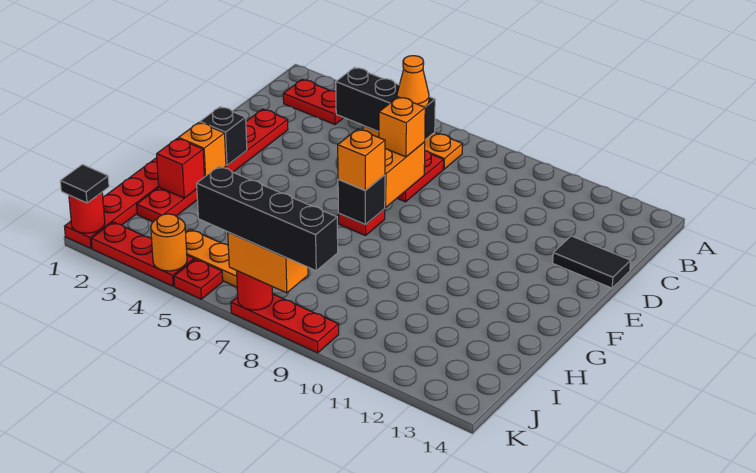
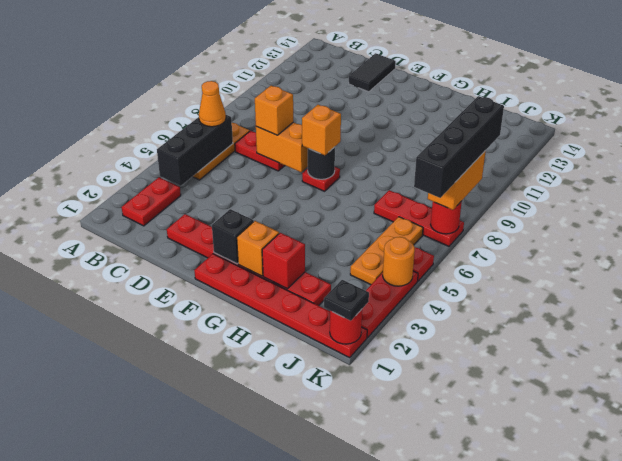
black brick F7 level 2 -> black round brick F7 level 2
black tile K1 level 3 -> black plate K1 level 3
red plate K7:K9 level 1 -> red plate I7:K7 level 1

